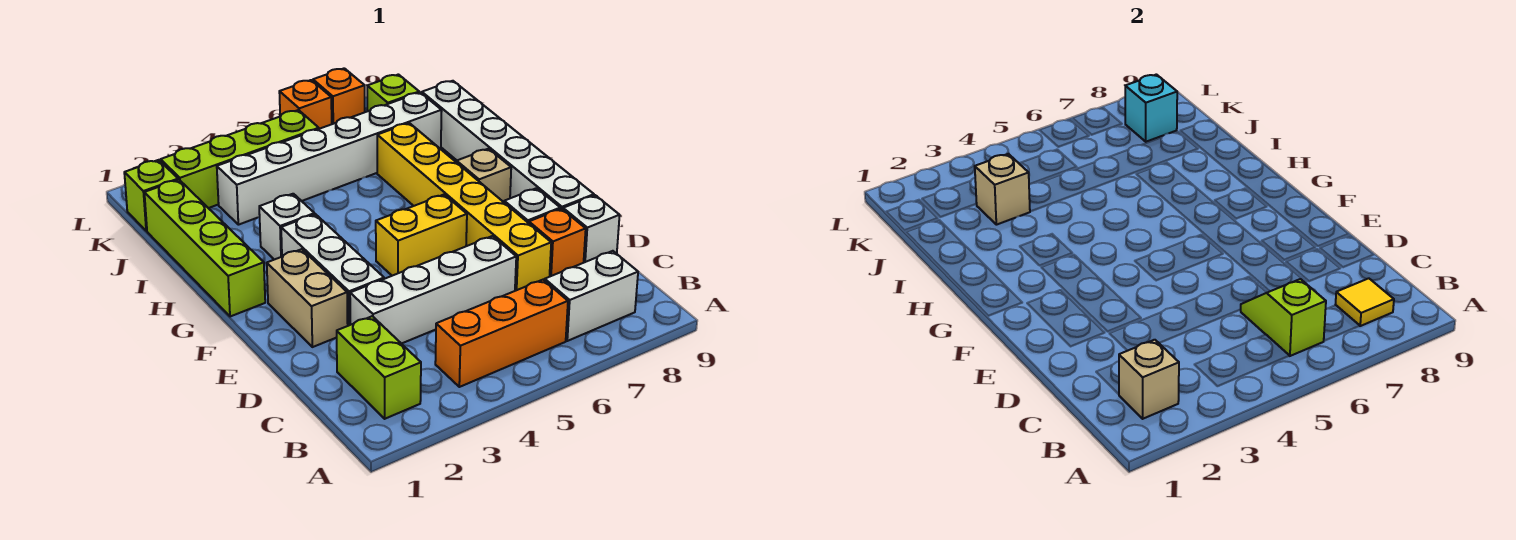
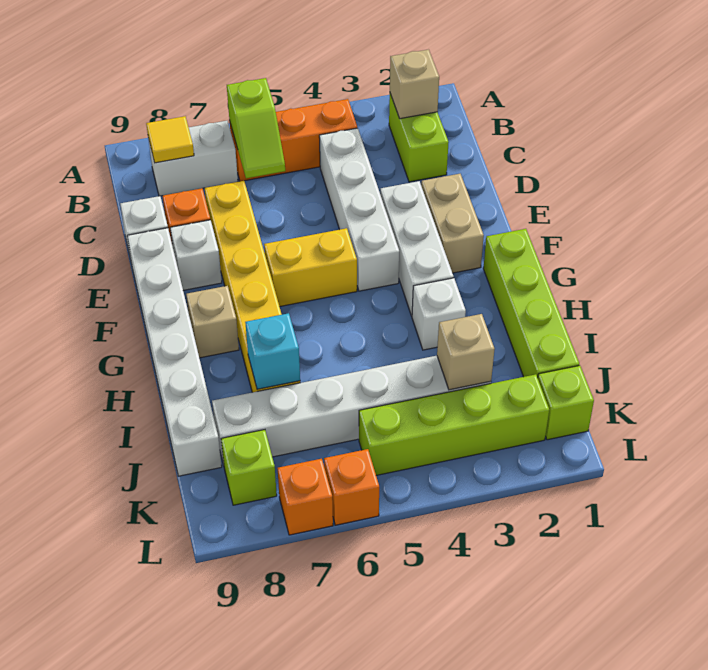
white brick D3:D6 level 1 -> white brick C4:F4 level 1
cyan brick K8 level 2 -> cyan brick I7 level 2

